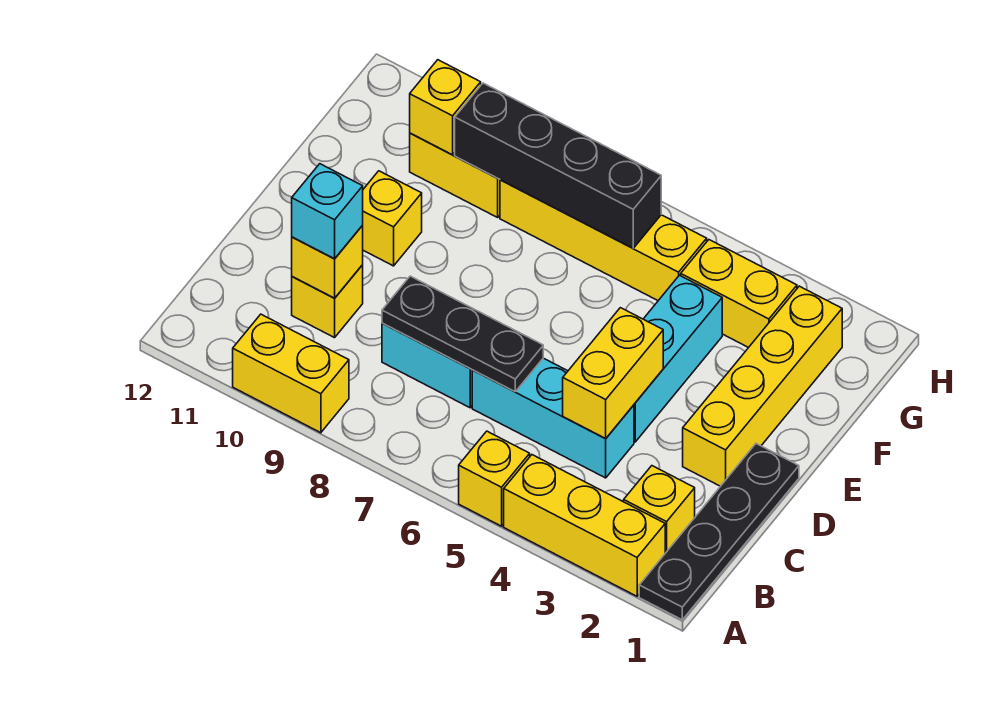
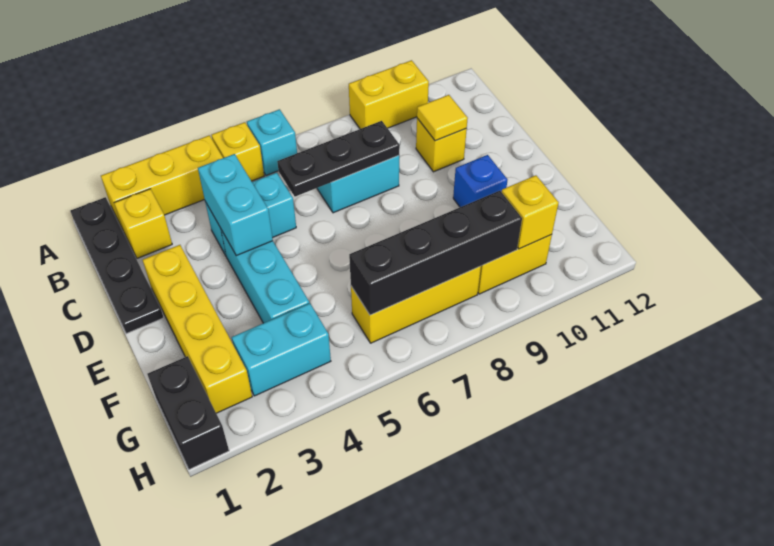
cyan brick C4:C6 level 1 -> cyan brick C4:C5 level 1
yellow brick C4:D4 level 2 -> cyan brick C4:D4 level 2
yellow brick C10 level 2 -> yellow tile C10 level 2
cyan brick C10 level 3 -> cyan brick A6 level 1
yellow brick E10 level 1 -> blue brick E10 level 1
none -> black brick G1:H1 level 1
yellow brick G3:G4 level 1 -> cyan brick G3:G4 level 1
yellow brick G5:G8 level 1 -> yellow brick G6:G8 level 1

